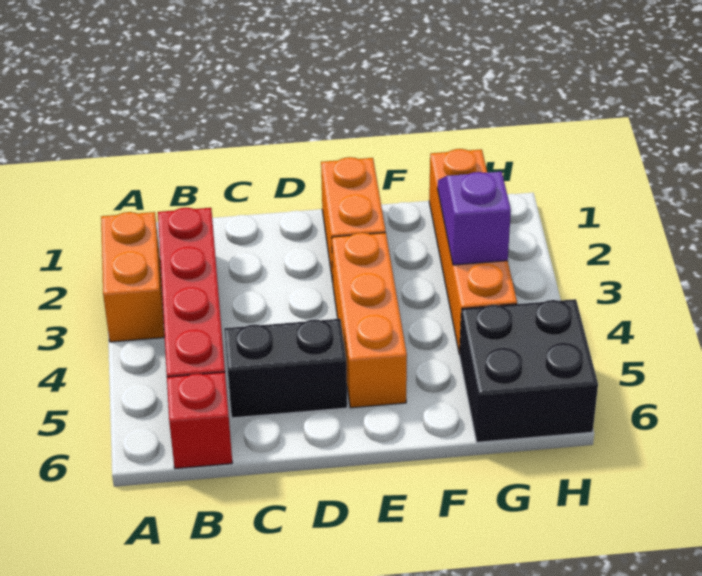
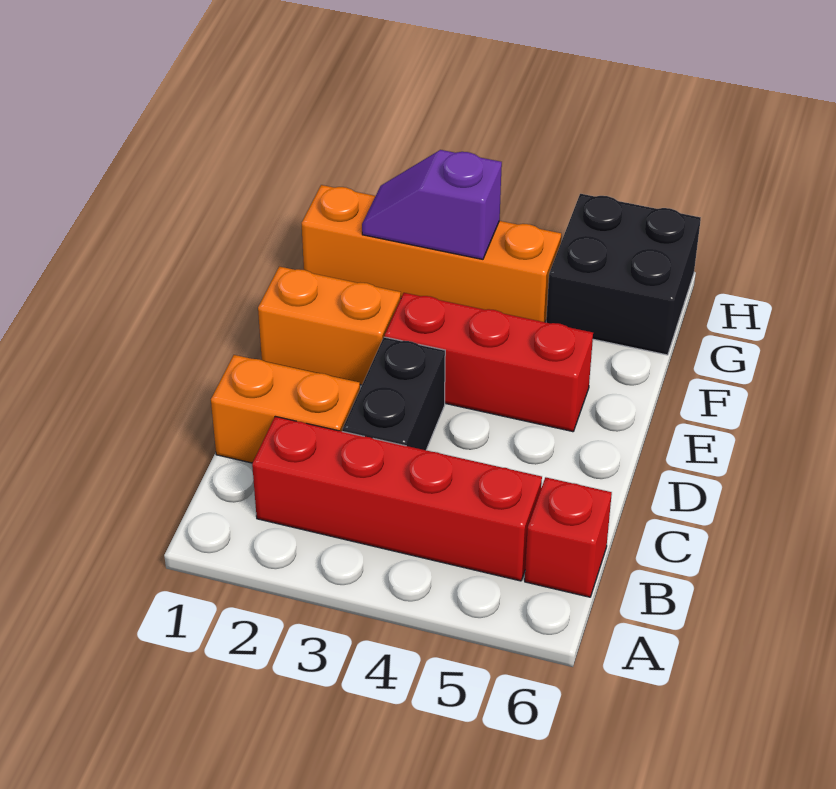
orange brick A2:A3 level 1 -> orange brick C1:C2 level 1
black brick C5:D5 level 1 -> black brick C3:D3 level 1
orange brick E3:E5 level 1 -> red brick E3:E5 level 1

